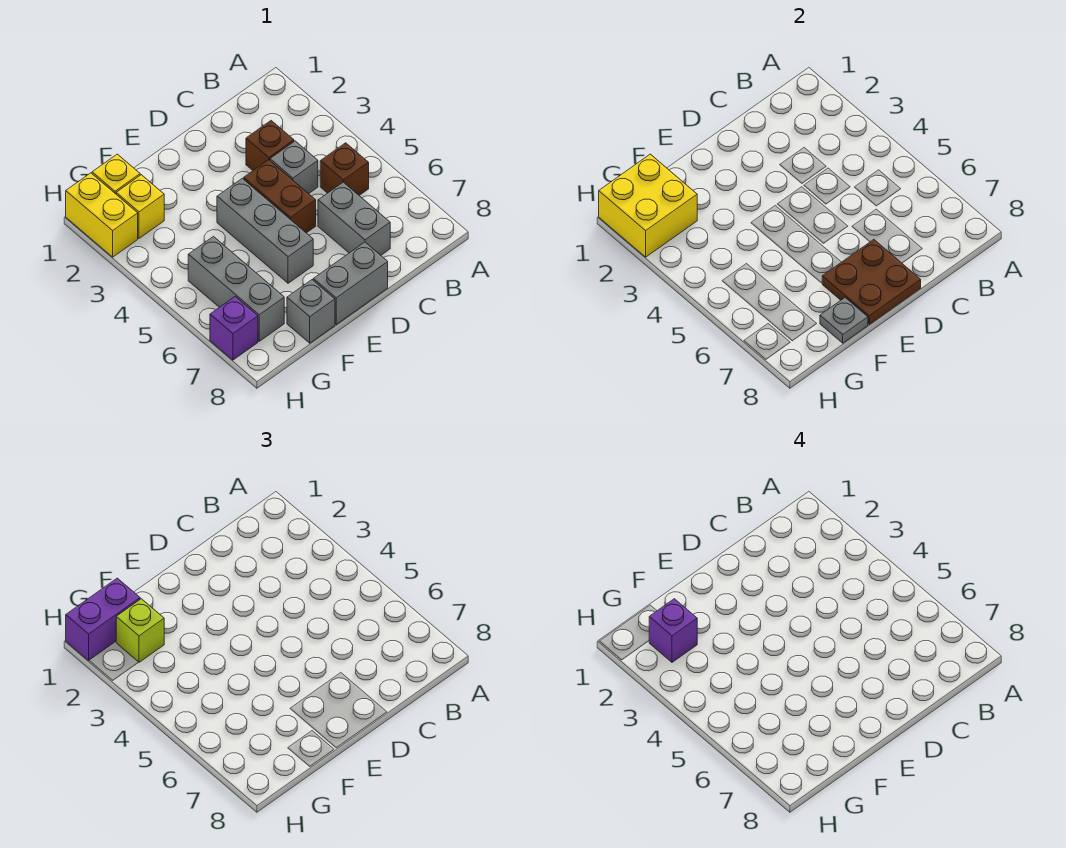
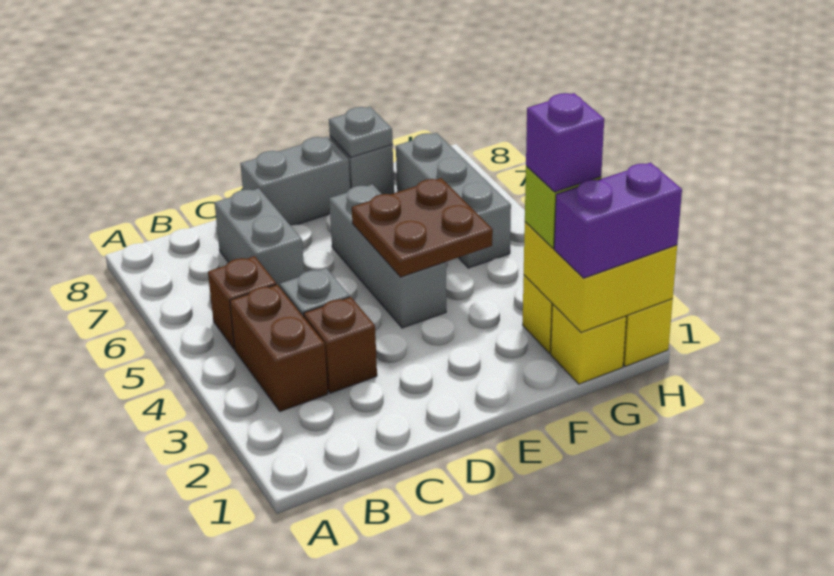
brown brick D4:D5 level 1 -> brown brick B3:B4 level 1
brown plate D7:E8 level 2 -> brown plate E4:F5 level 2
purple brick H7 level 1 -> none

